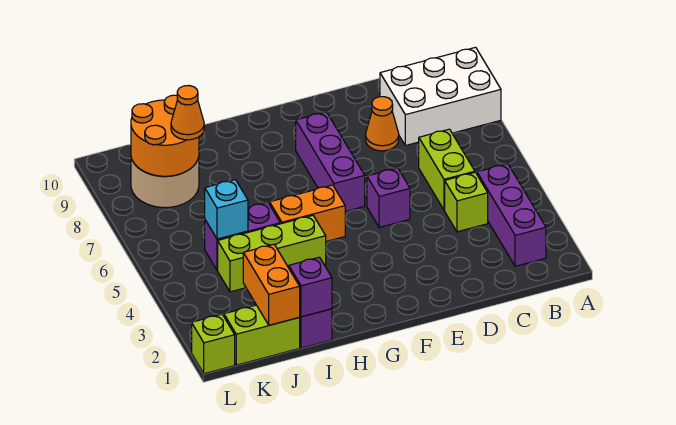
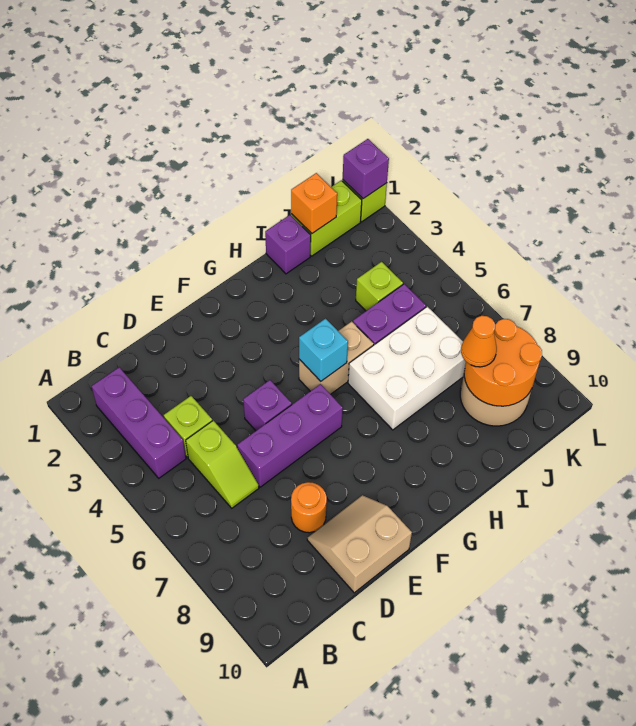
white brick A8:C9 level 1 -> white brick H6:J7 level 1
lime brick C5:C6 level 1 -> lime slope C5:C6 level 1 top 5
orange cone D8 level 1 -> orange round brick D8 level 1
none -> tan slope D9:E10 level 1 top 10
purple brick F6:F8 level 1 -> purple brick D6:F6 level 1
orange brick G5:H5 level 1 -> tan brick G5:H5 level 1
lime brick H4:J4 level 1 -> lime brick J4 level 1
purple brick I1 level 2 -> purple brick L1 level 2
orange brick J1:J2 level 2 -> orange brick J1 level 2
cyan brick J5 level 2 -> cyan brick G5 level 2

